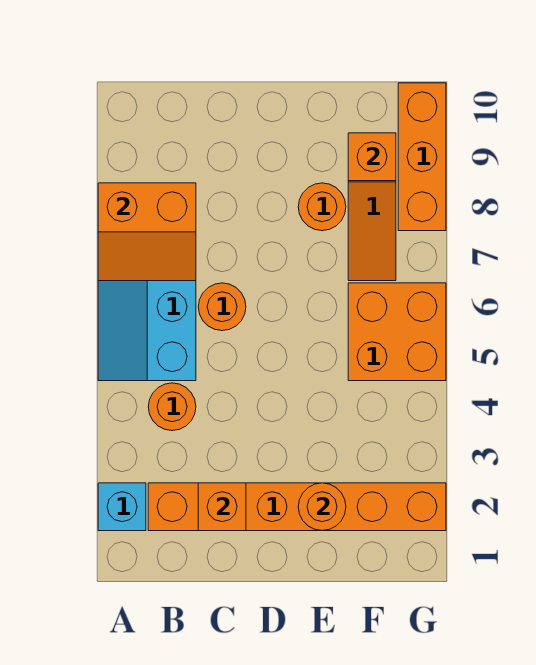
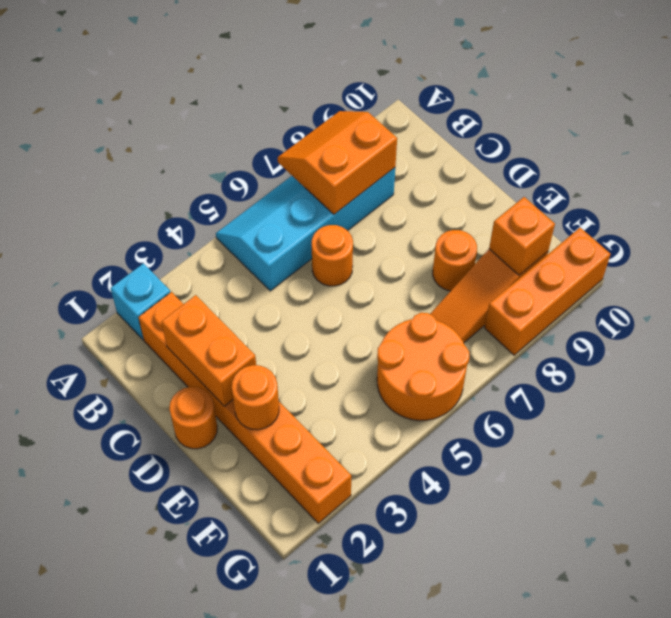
orange slope A7:B8 level 2 top 8 -> orange slope A7:B8 level 2 top B
orange round brick B4 level 1 -> orange round brick D1 level 1
orange brick C2 level 2 -> orange brick C2:D2 level 2
orange brick F5:G6 level 1 -> orange round brick F5:G6 level 1

